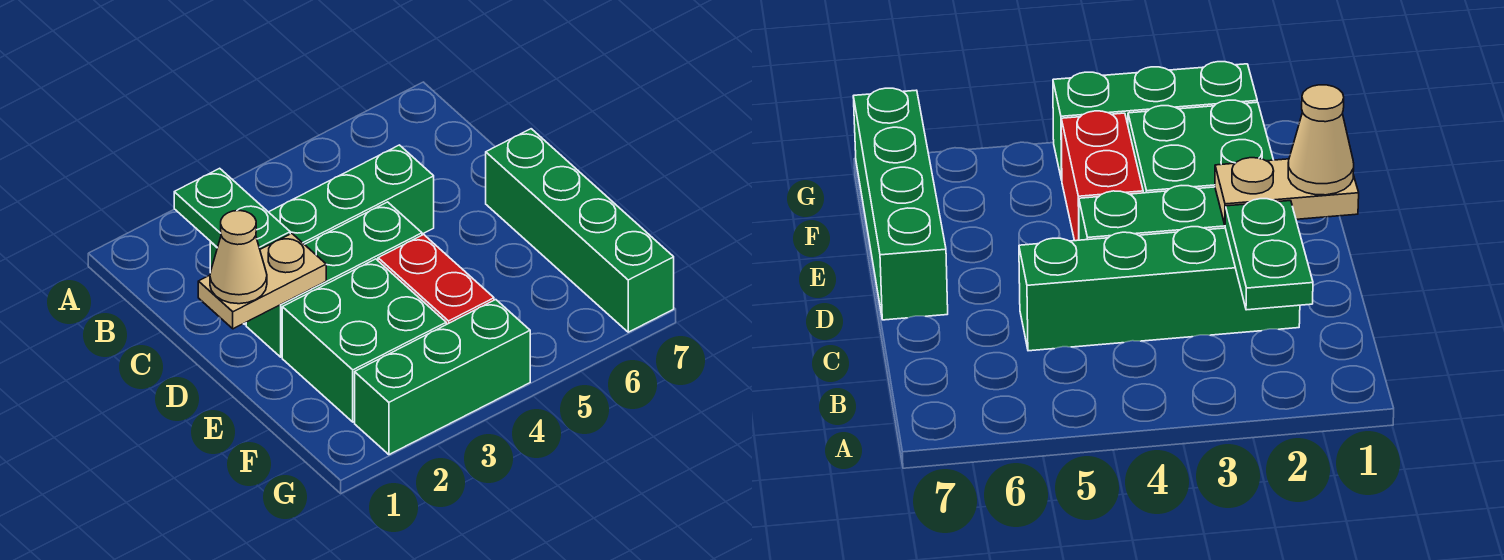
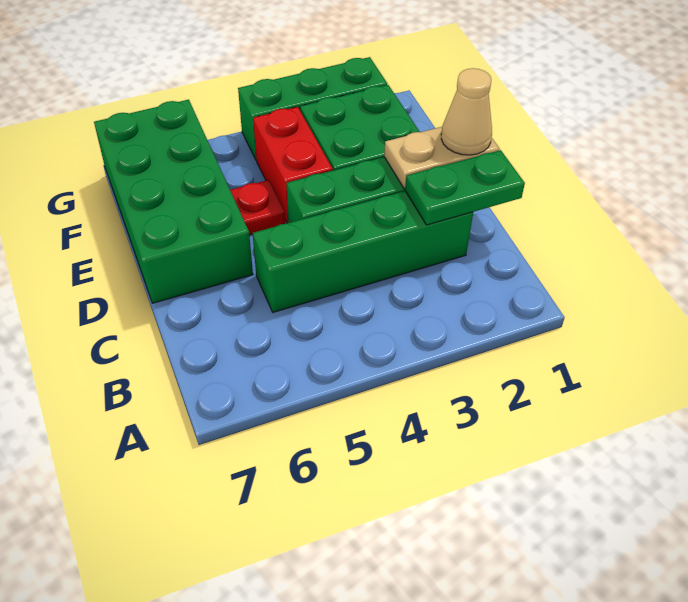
green plate B2:C2 level 2 -> green plate C1:C2 level 2
green brick D7:G7 level 1 -> green brick D6:G7 level 1
none -> red plate E5 level 1

